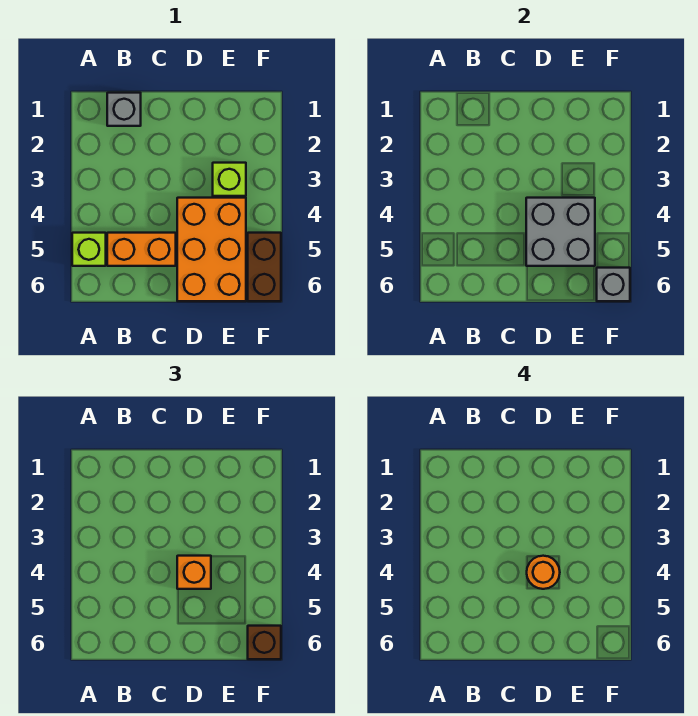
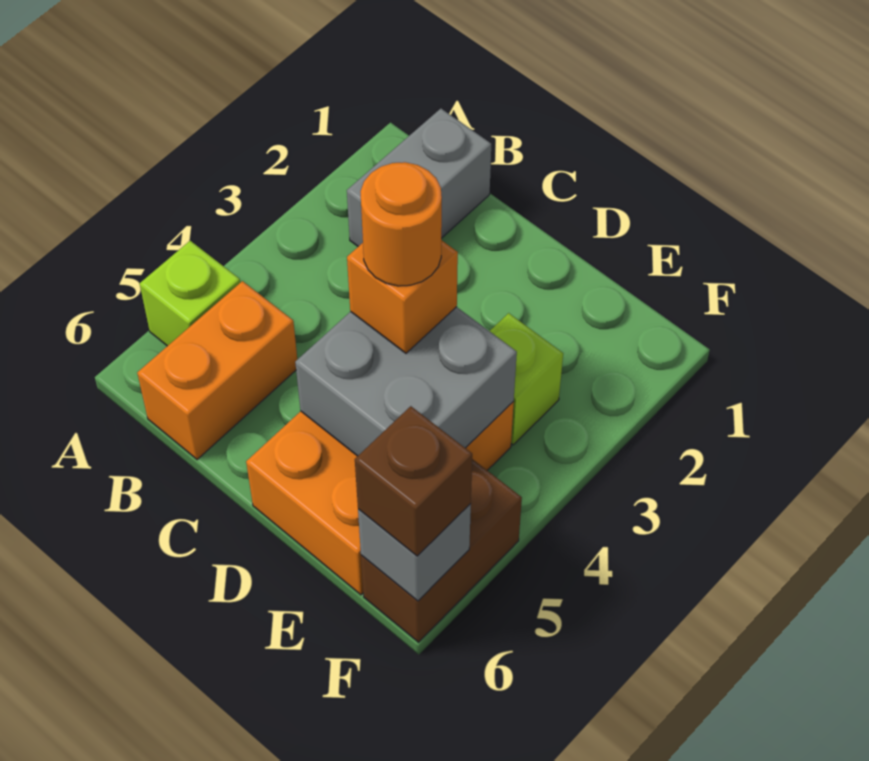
grey brick B1 level 1 -> grey brick B1:B2 level 1
orange brick B5:C5 level 1 -> orange brick B5:B6 level 1

